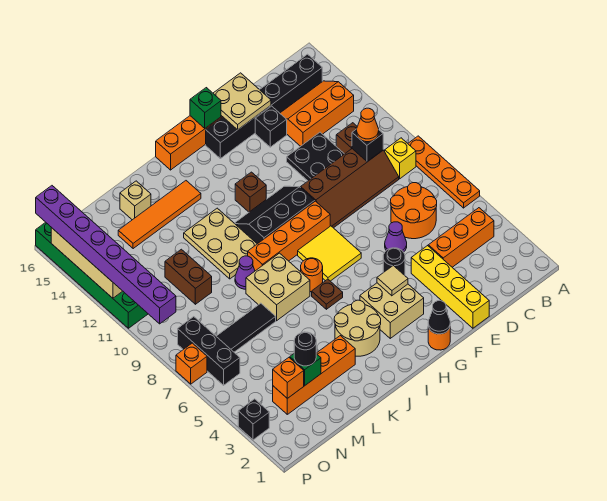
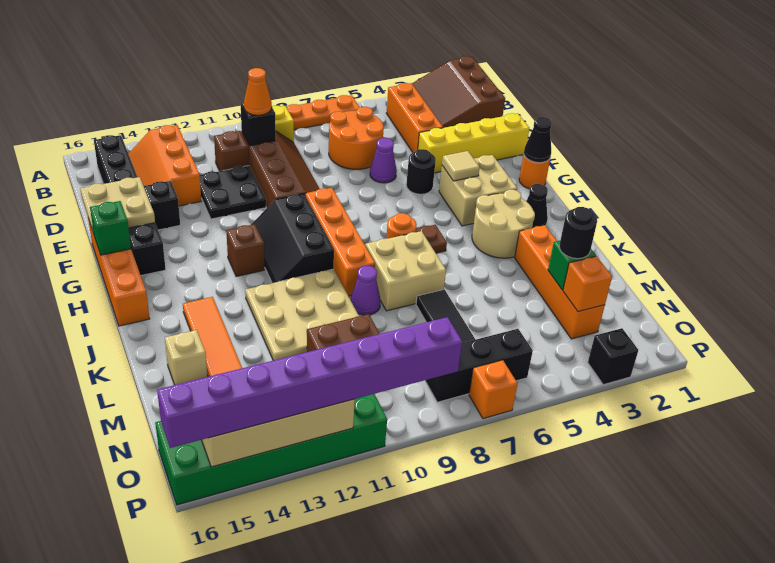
none -> brown slope A1:C3 level 1 top 1
yellow tile G7:H8 level 1 -> none
none -> black cone I2 level 1
tan plate J10:K12 level 1 -> tan plate J10:L12 level 1

